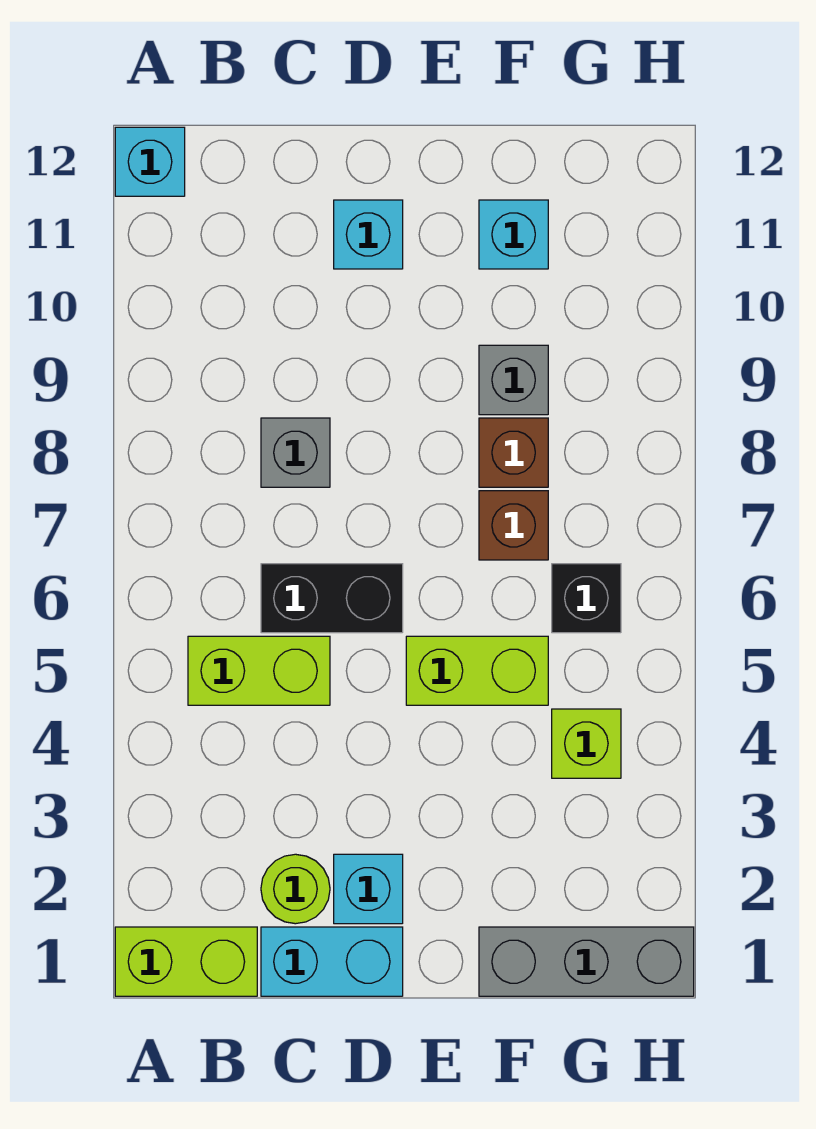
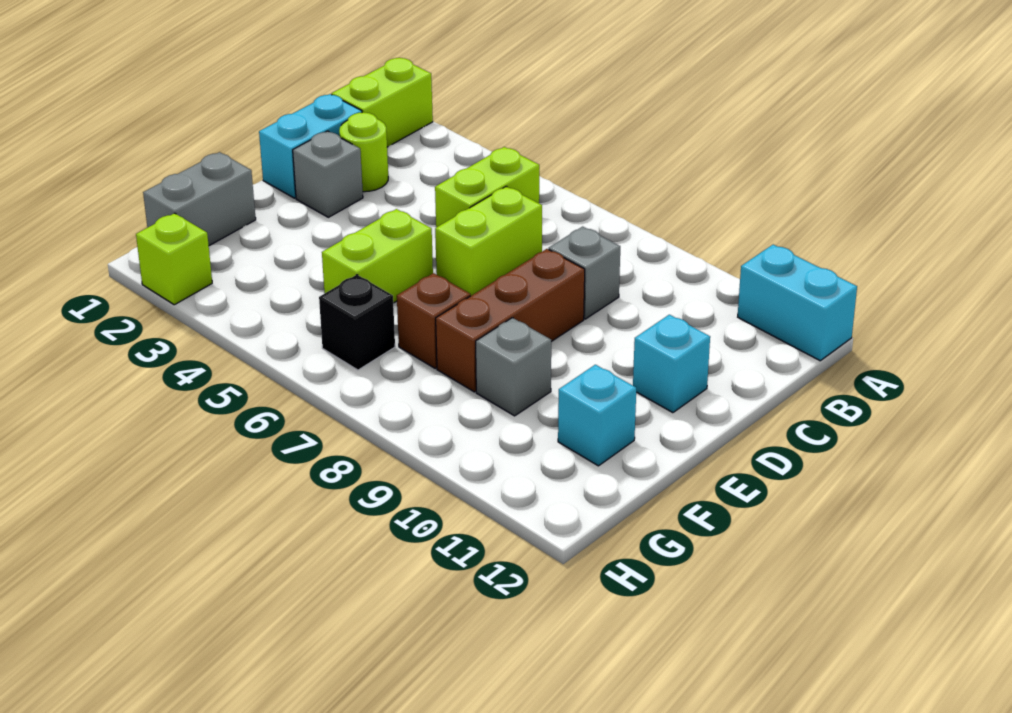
cyan brick A12 level 1 -> cyan brick A11:A12 level 1
black brick C6:D6 level 1 -> lime brick C6:D6 level 1
cyan brick D2 level 1 -> grey brick D2 level 1
grey brick F1:H1 level 1 -> grey brick F1:G1 level 1
brown brick F8 level 1 -> brown brick D8:F8 level 1
lime brick G4 level 1 -> lime brick H2 level 1

